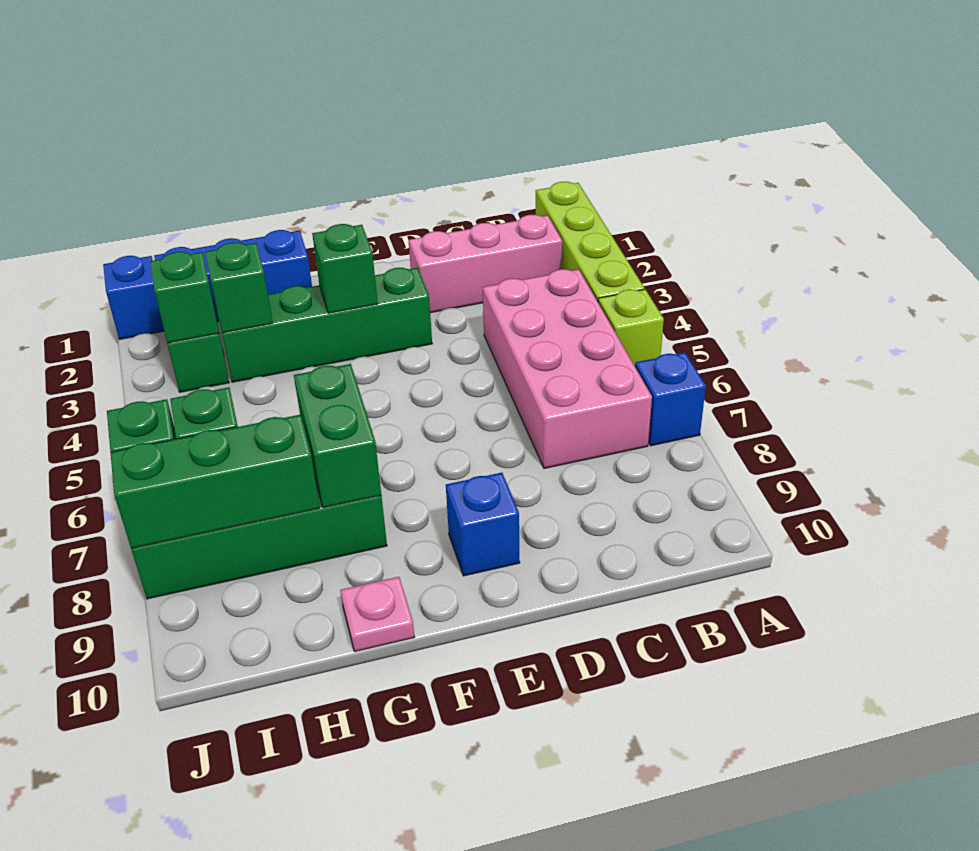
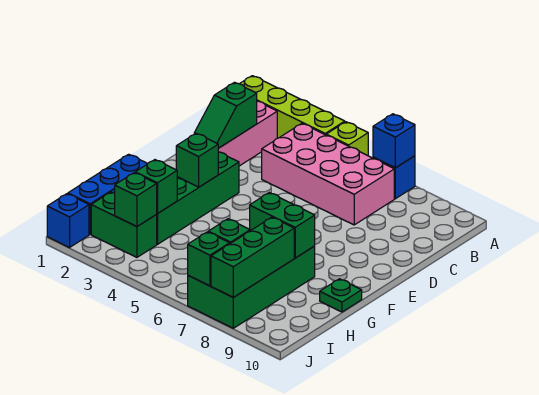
none -> green slope C2:D2 level 2 top C
blue brick E9 level 1 -> blue brick A7 level 2
pink plate G10 level 1 -> green plate G10 level 1

